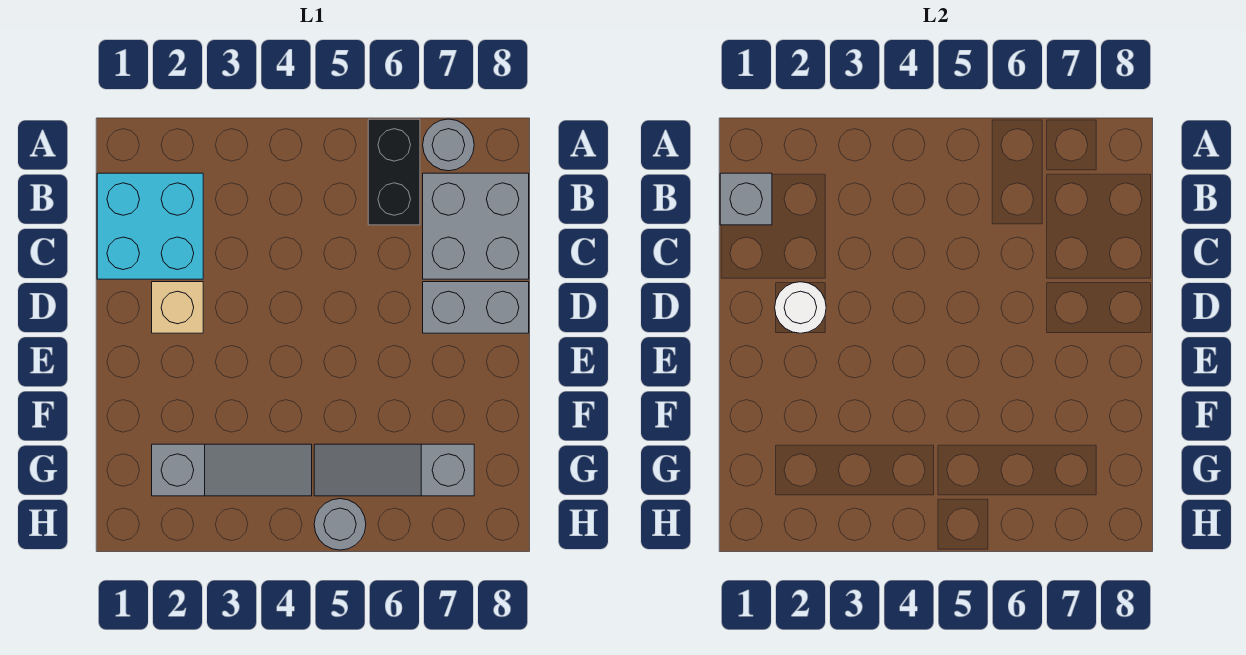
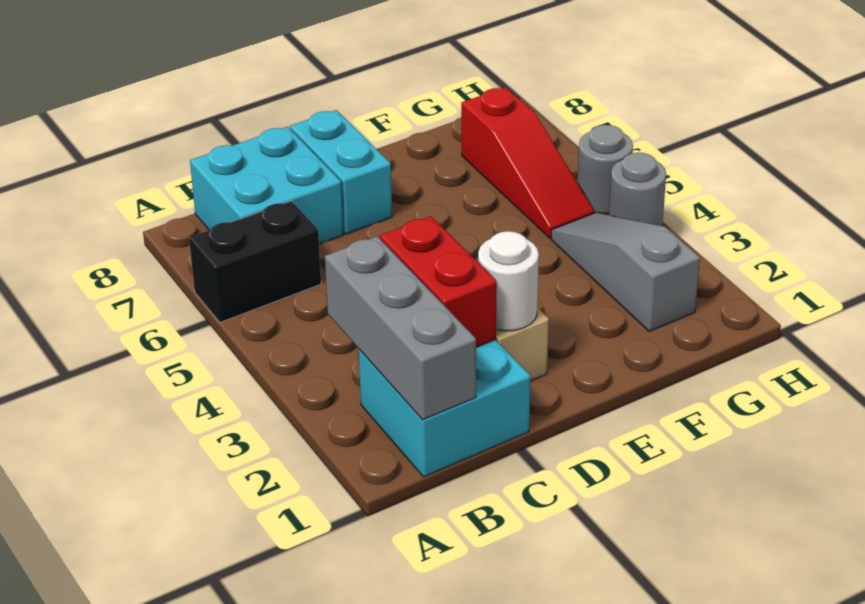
grey round brick A7 level 1 -> grey round brick H4 level 1
grey brick B1 level 2 -> grey brick B1:B3 level 2
grey brick B7:C8 level 1 -> cyan brick B7:C8 level 1
none -> red brick C2:C3 level 2
grey brick D7:D8 level 1 -> cyan brick D7:D8 level 1
grey slope G5:G7 level 1 top 7 -> red slope G5:G7 level 1 top 7

